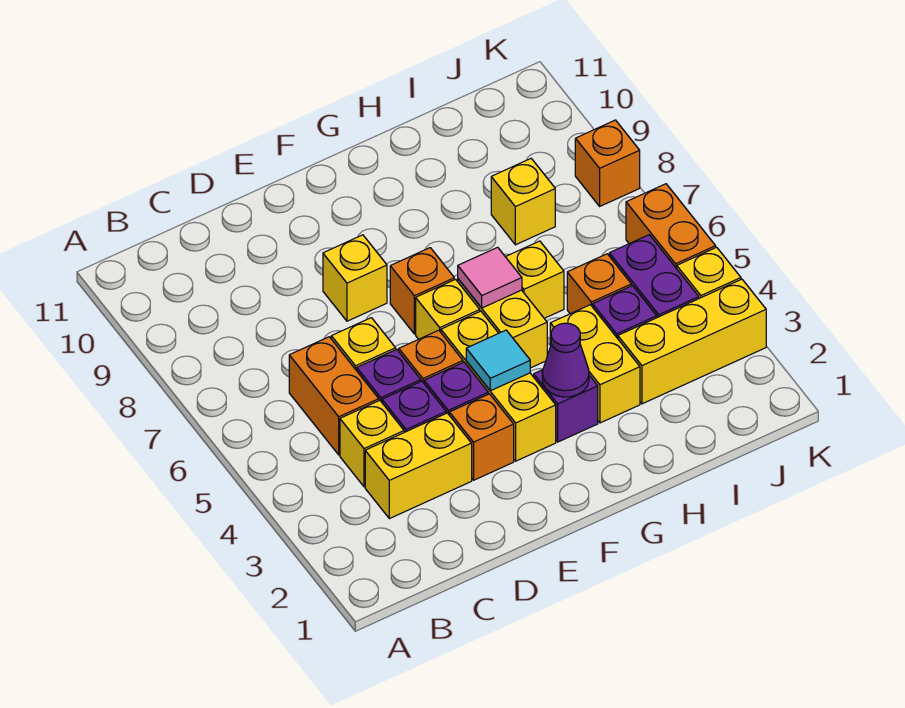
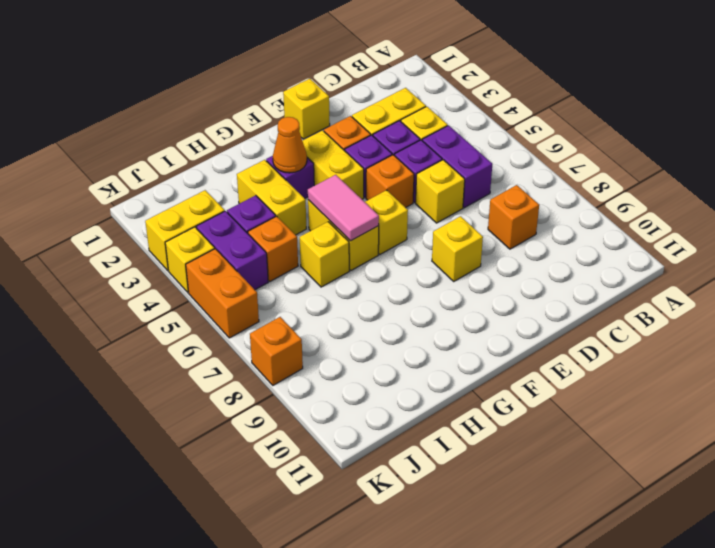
orange brick C5:C6 level 1 -> purple brick C5:C6 level 1
yellow brick F3:F5 level 1 -> yellow brick F3:F4 level 1
cyan tile F4 level 2 -> none
orange brick F7 level 1 -> orange brick C8 level 1
purple cone G3 level 2 -> orange cone G3 level 2
pink tile G6 level 2 -> pink tile G5:G6 level 2
yellow brick I3:K3 level 1 -> yellow brick J3:K3 level 1
yellow brick I8 level 1 -> yellow brick E1 level 1

